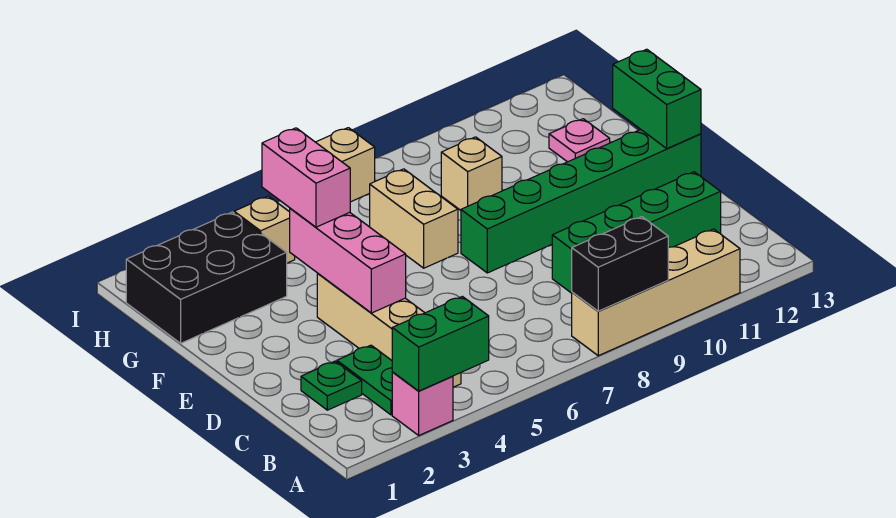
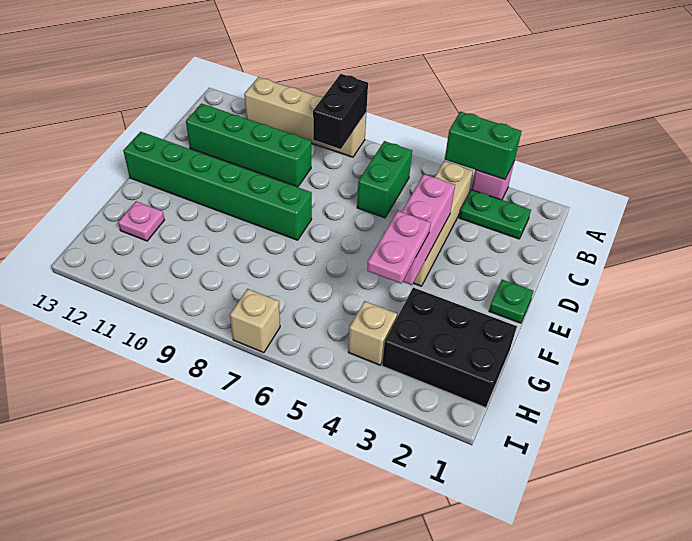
black brick A8:A9 level 2 -> black brick A8:B8 level 2
green plate B3:C3 level 1 -> green plate B2:B3 level 1
green plate C2 level 1 -> green plate E1 level 1
green brick E13:F13 level 2 -> green brick B6:C6 level 1
pink brick F4:G4 level 3 -> pink plate F4:G4 level 3
tan brick F7:G7 level 1 -> none
tan brick G9 level 1 -> none

